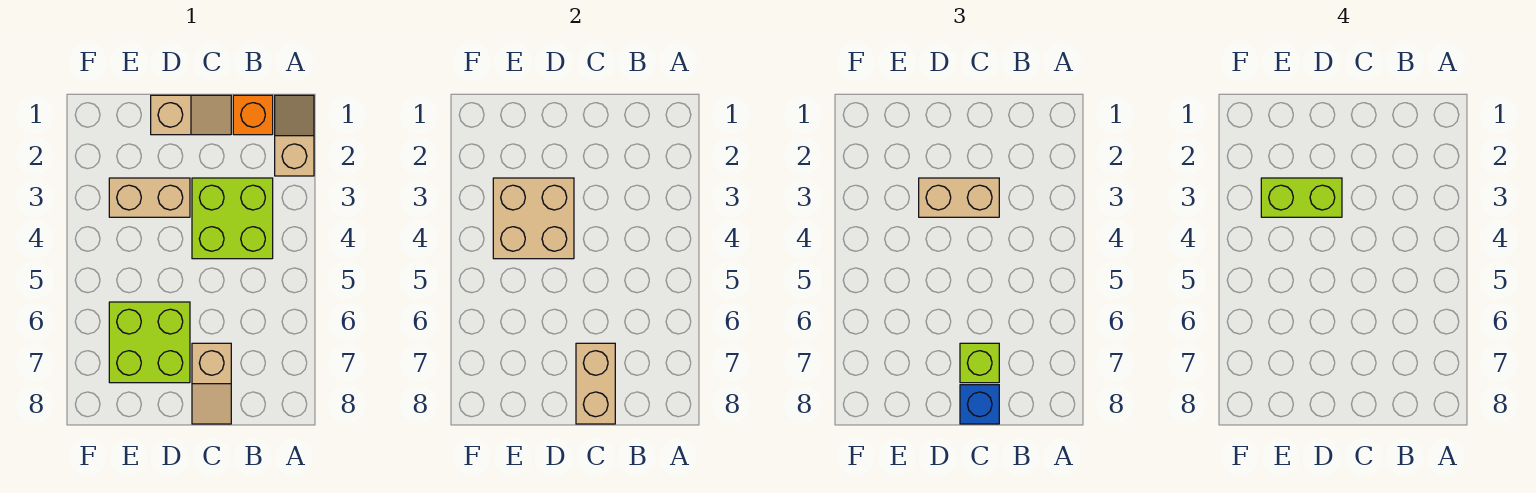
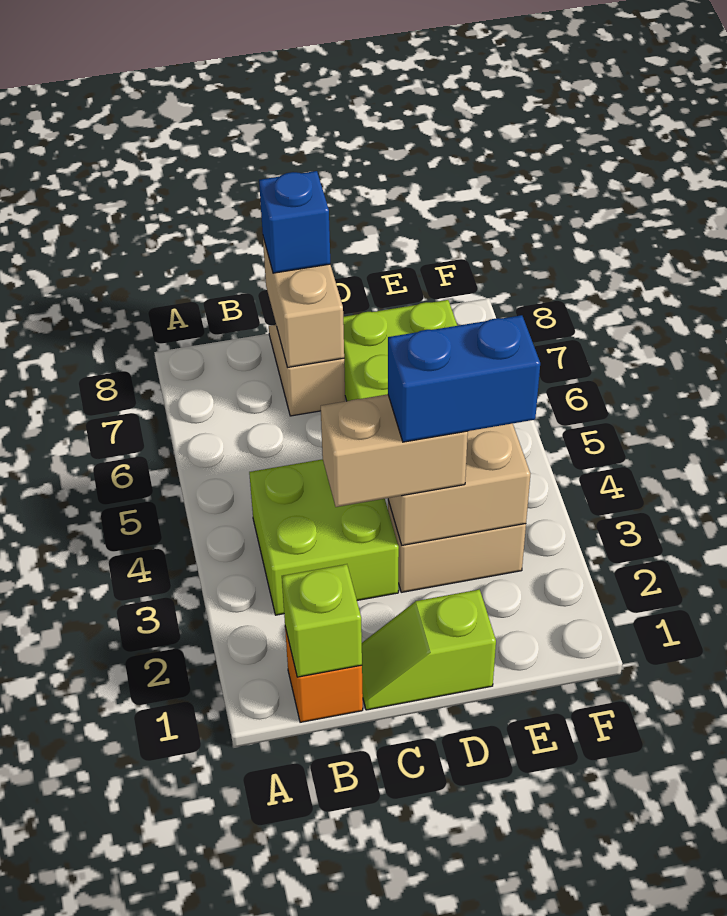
tan slope A1:A2 level 1 top 2 -> none
tan slope C1:D1 level 1 top D -> lime slope C1:D1 level 1 top D
lime brick C7 level 3 -> lime brick B1 level 2
lime brick D3:E3 level 4 -> blue brick D3:E3 level 4

